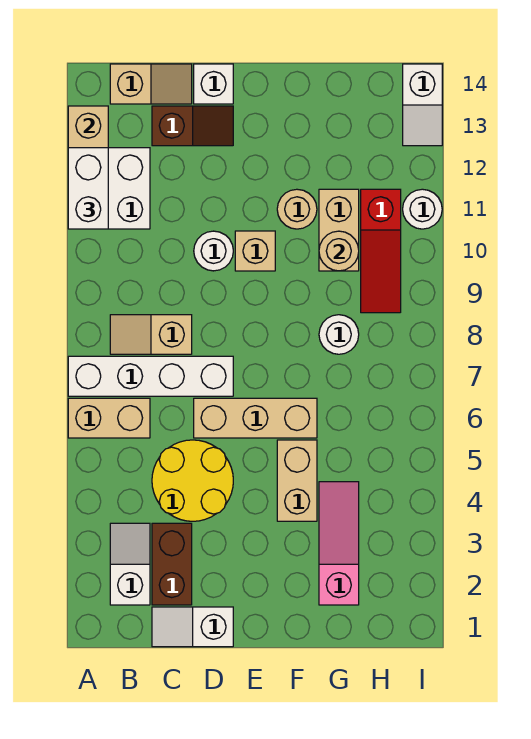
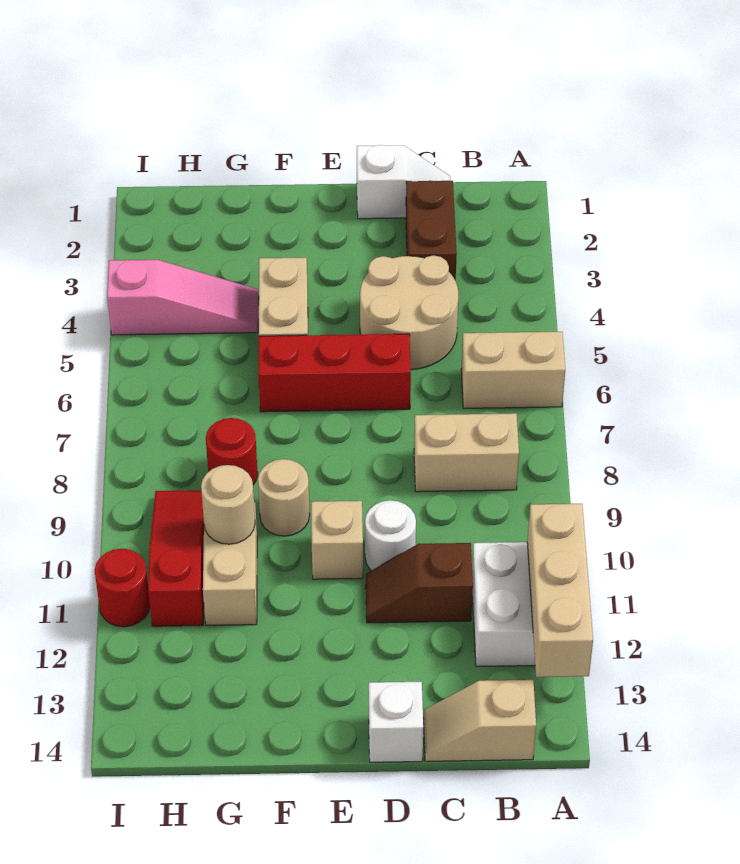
white brick A7:D7 level 1 -> none
white brick A11:A12 level 3 -> none
white slope B2:B3 level 1 top 2 -> none
tan slope B8:C8 level 1 top C -> tan brick B8:C8 level 1
yellow round brick C4:D5 level 1 -> tan round brick C4:D5 level 1
brown slope C13:D13 level 1 top C -> brown slope C11:D11 level 1 top C
tan brick D6:F6 level 1 -> red brick D6:F6 level 1
tan round brick F11 level 1 -> tan round brick F9 level 1
pink slope G2:G4 level 1 top 2 -> pink slope G4:I4 level 1 top I
white round brick G8 level 1 -> red round brick G8 level 1
white round brick I11 level 1 -> red round brick I11 level 1
white slope I13:I14 level 1 top 14 -> none

